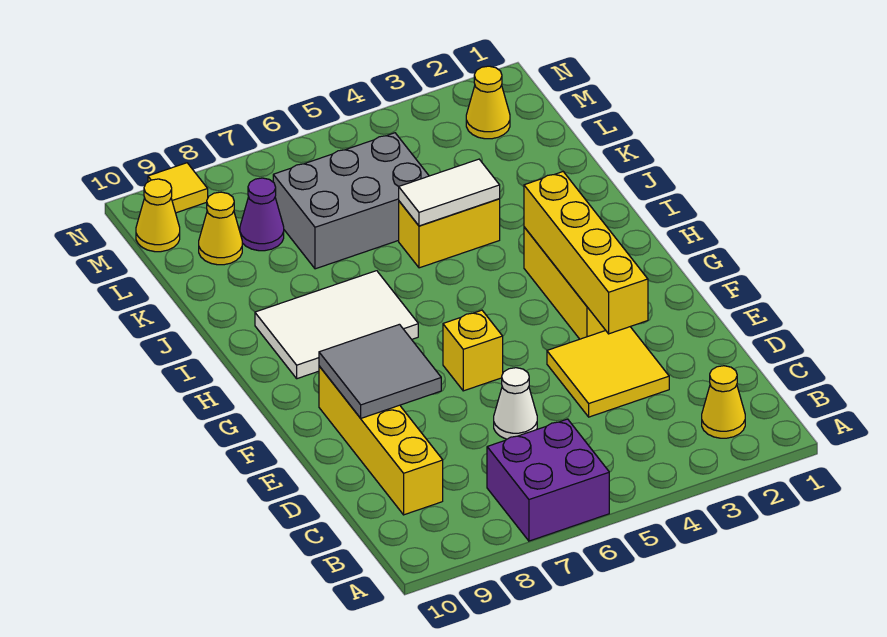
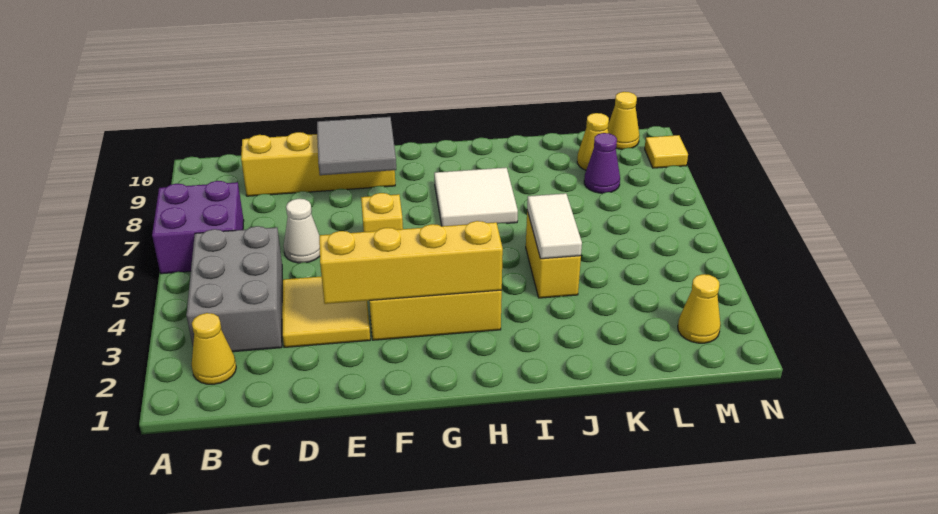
white tile H7:I9 level 1 -> white tile H7:I8 level 1
grey brick K5:L7 level 1 -> grey brick B3:C5 level 1

